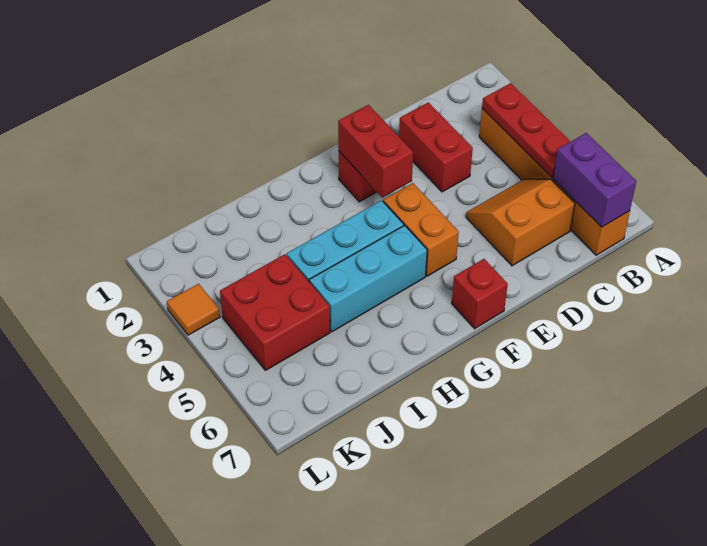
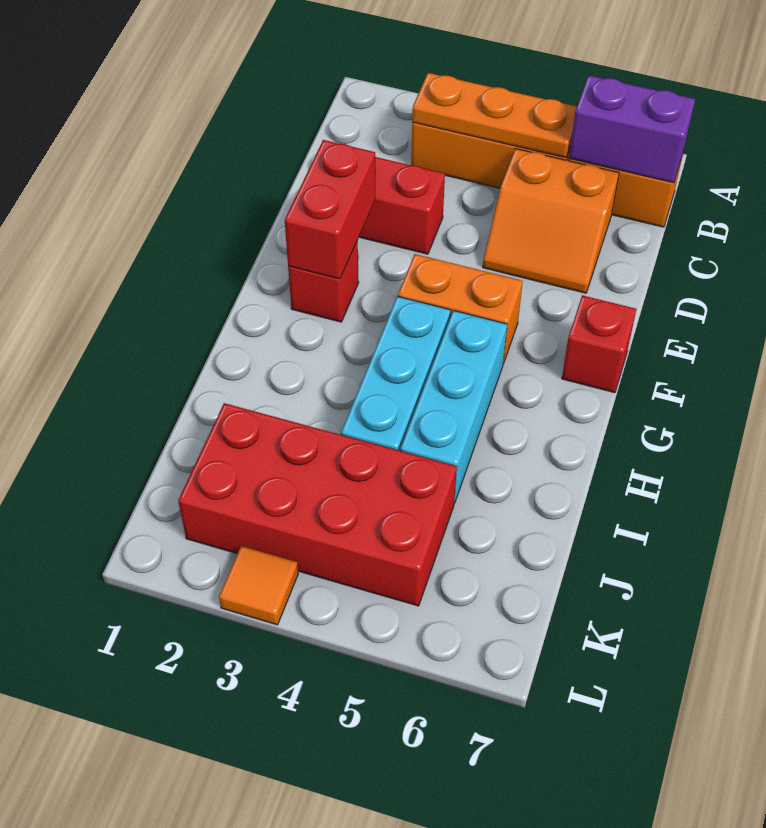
red plate B3:B5 level 2 -> orange plate B3:B5 level 2
orange slope C5:D6 level 1 top 6 -> orange slope C5:D6 level 1 top C
red brick F2:F3 level 2 -> red brick E2:F2 level 2
red brick J4:K5 level 1 -> red brick J2:K5 level 1

